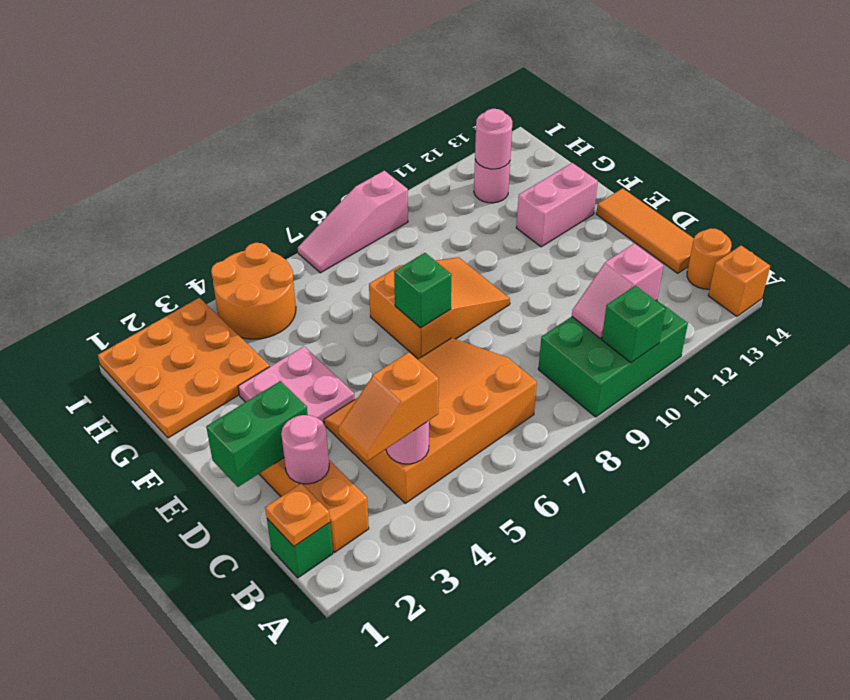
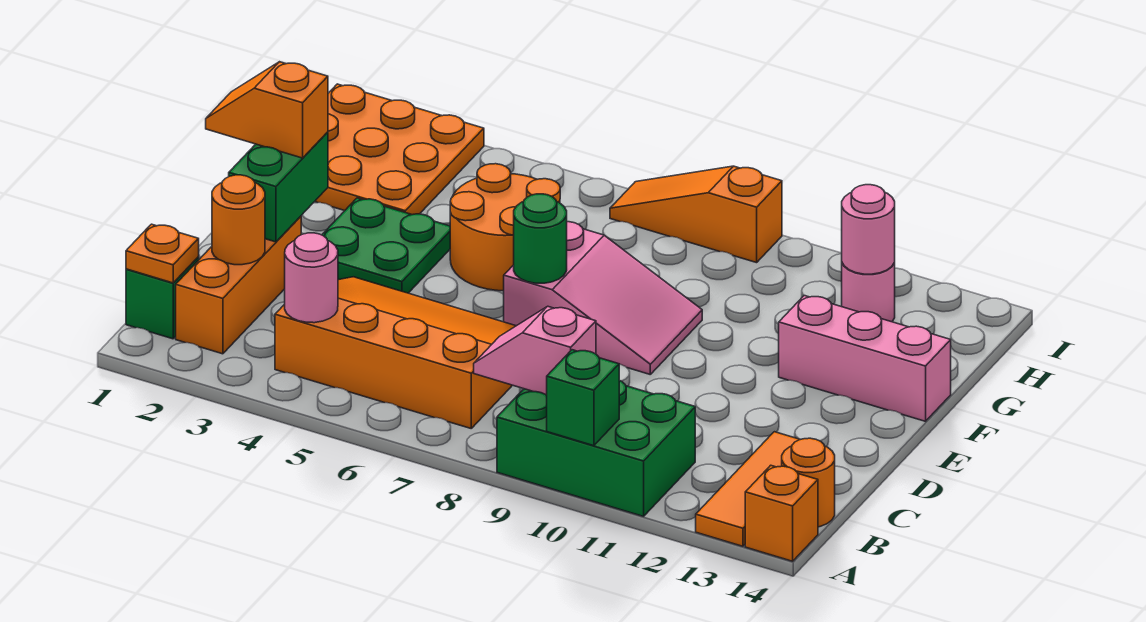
orange slope B3:B4 level 3 top 4 -> orange slope E1:E2 level 3 top 2
pink slope B10:B11 level 2 top 11 -> pink slope B8:B9 level 2 top 9
pink round brick C2 level 2 -> orange round brick C2 level 2
orange tile C14:E14 level 1 -> orange tile A13:C13 level 1
green brick D1:D2 level 2 -> green brick D2:E2 level 2
pink plate E3:F4 level 1 -> green plate E3:F4 level 1
orange slope E7:F9 level 1 top 7 -> pink slope E7:F9 level 1 top 7
green brick E7 level 2 -> green round brick E7 level 2
pink brick F12:F13 level 1 -> pink brick F12:F14 level 1
orange round brick H4:I5 level 1 -> orange round brick F5:G6 level 1
pink slope I7:I9 level 1 top 9 -> orange slope I7:I9 level 1 top 9

